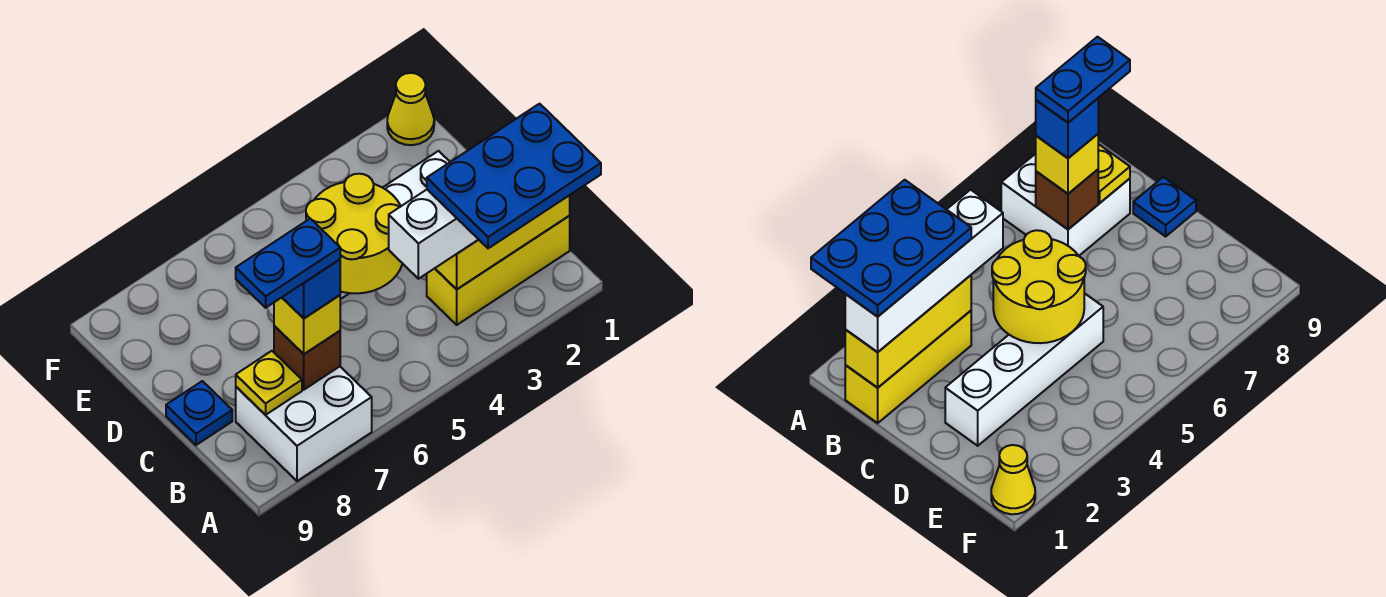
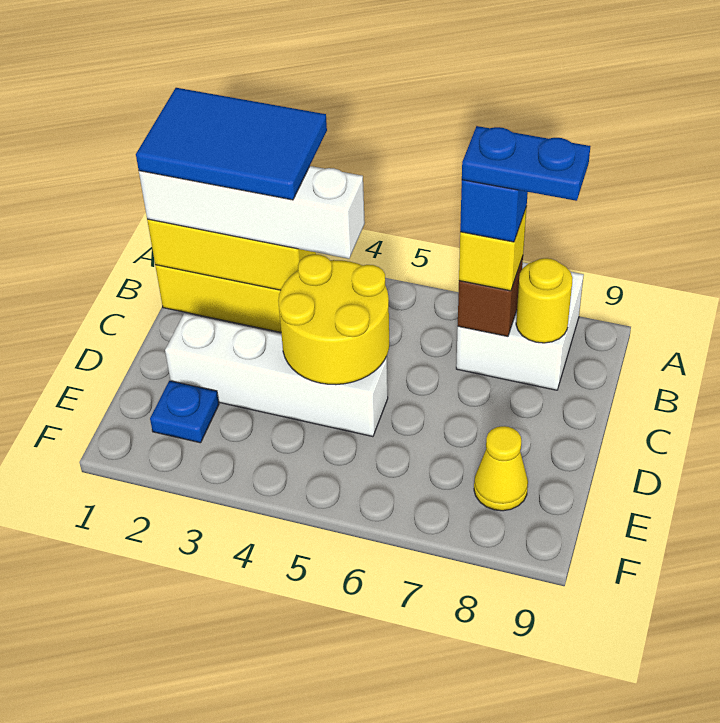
blue plate A1:B3 level 4 -> blue tile A1:B3 level 4
yellow plate B8 level 2 -> yellow round brick B8 level 2
blue plate C9 level 1 -> blue plate E2 level 1
yellow cone F1 level 1 -> yellow cone E8 level 1

